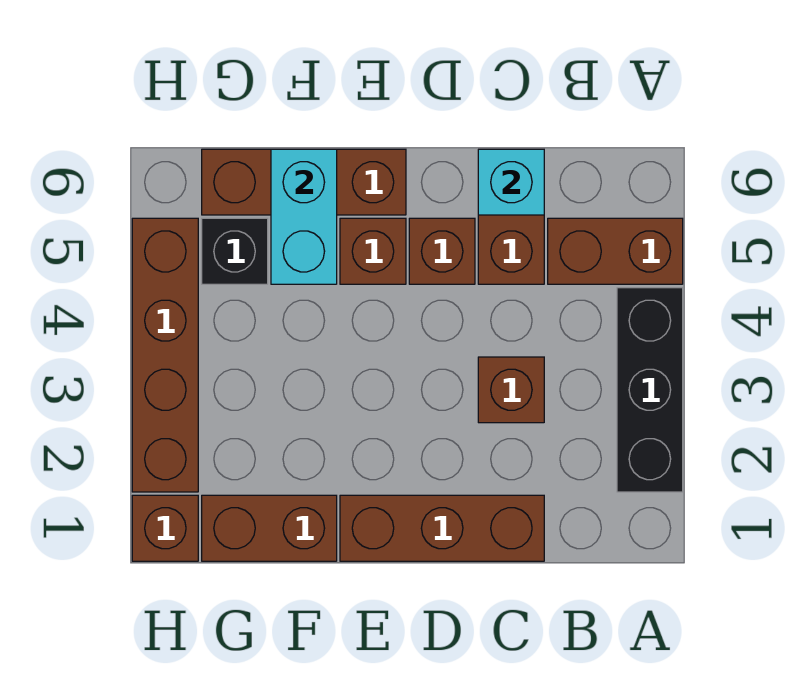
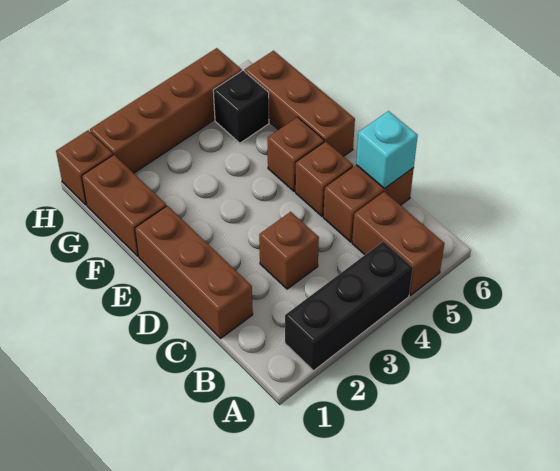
cyan brick F5:F6 level 2 -> none

